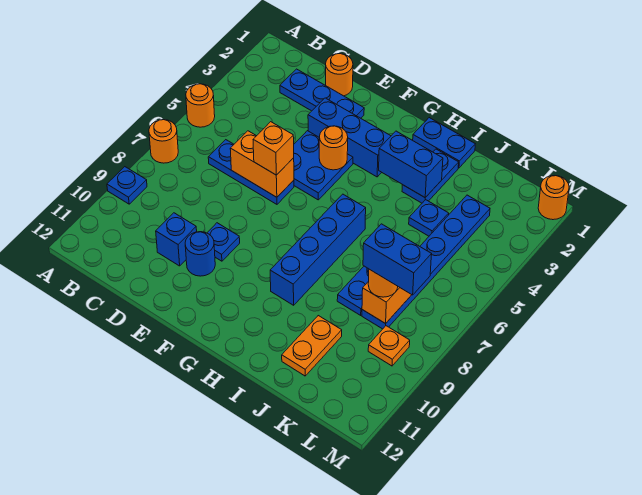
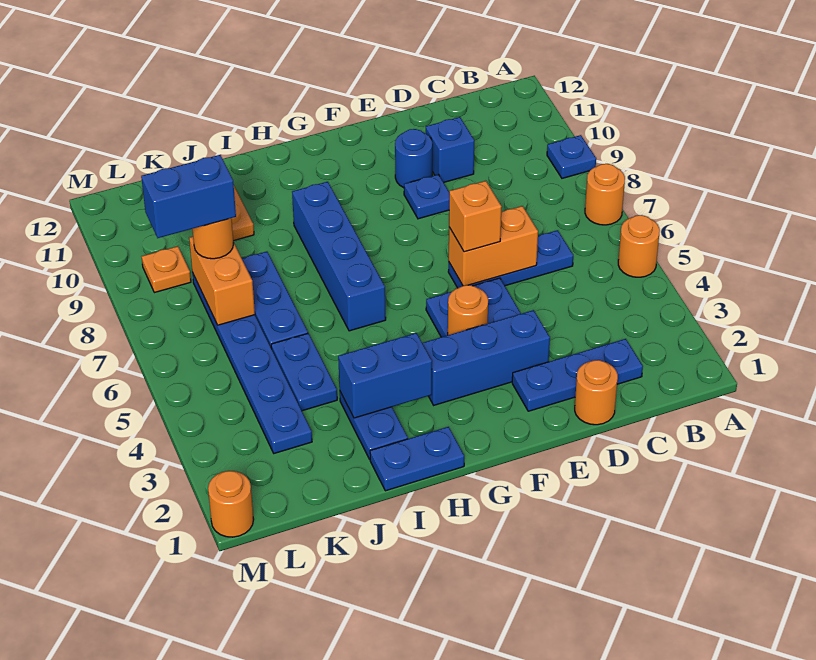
blue plate J4 level 1 -> blue plate J4:J5 level 1

